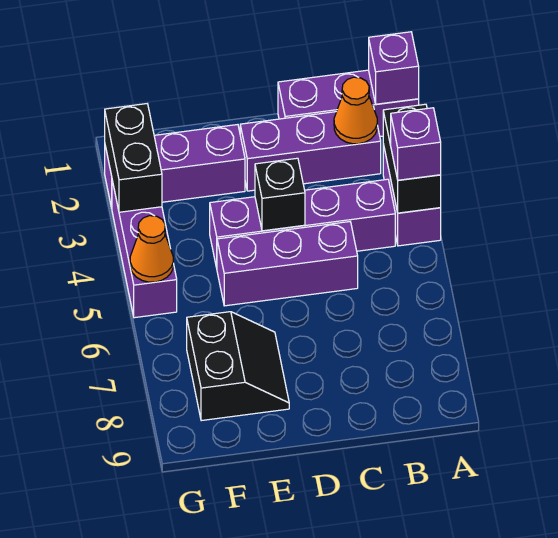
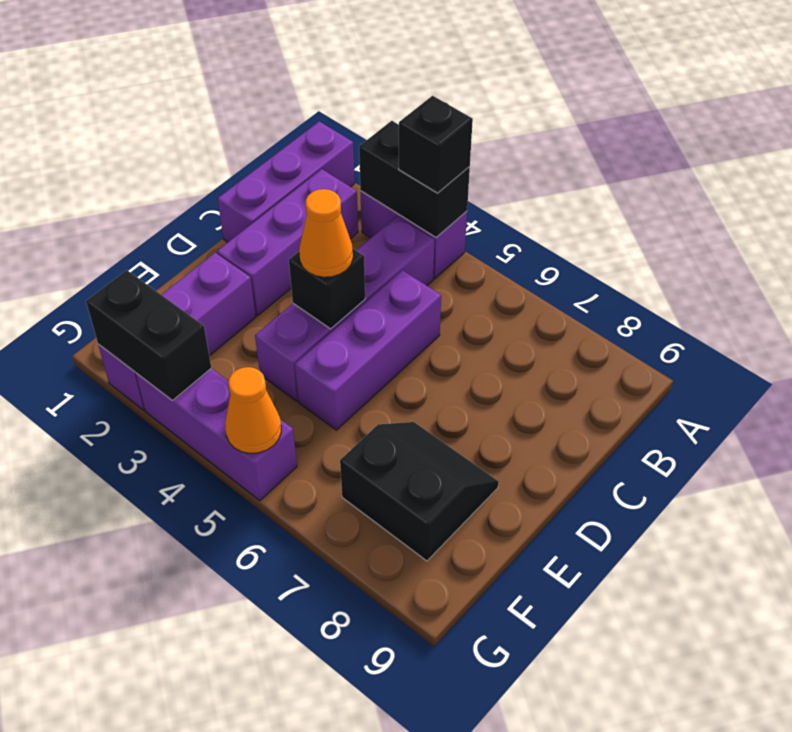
purple brick A1 level 2 -> none
purple brick A4 level 3 -> black brick A4 level 3
orange cone B2 level 2 -> orange cone D4 level 3

